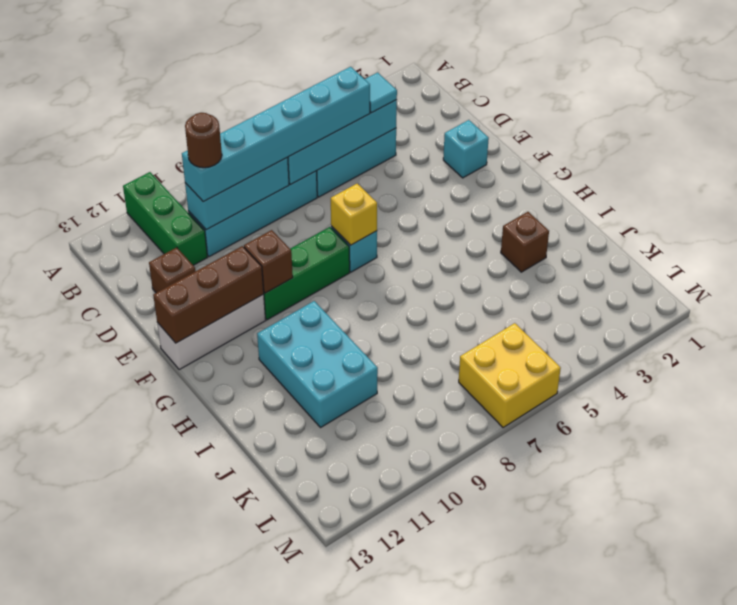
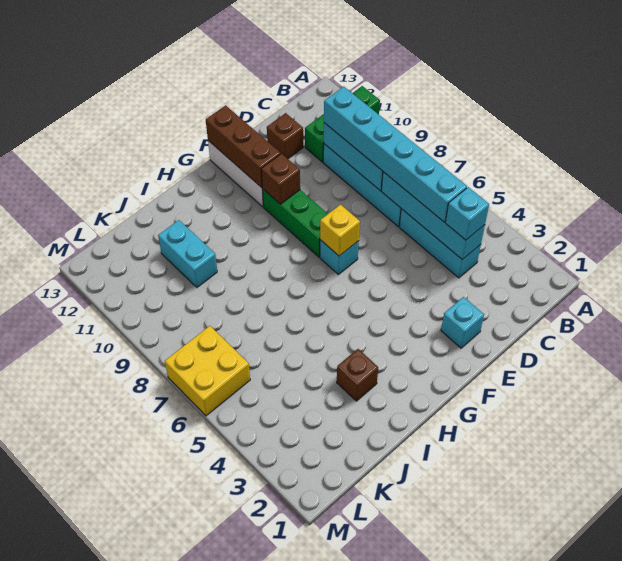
cyan tile C4 level 3 -> cyan brick C4 level 3
brown round brick C10 level 4 -> none
cyan brick H10:J11 level 1 -> cyan brick J10:J11 level 1

